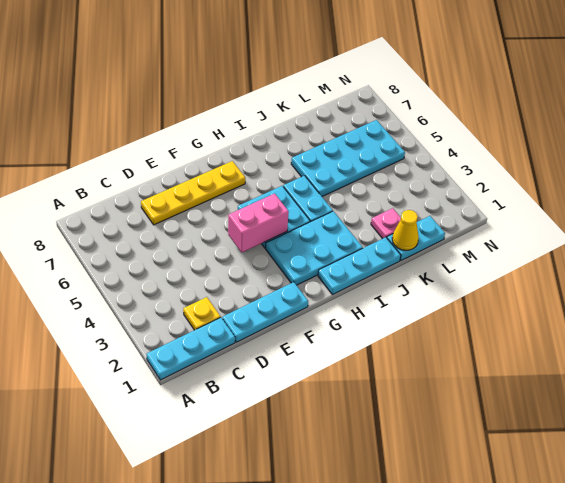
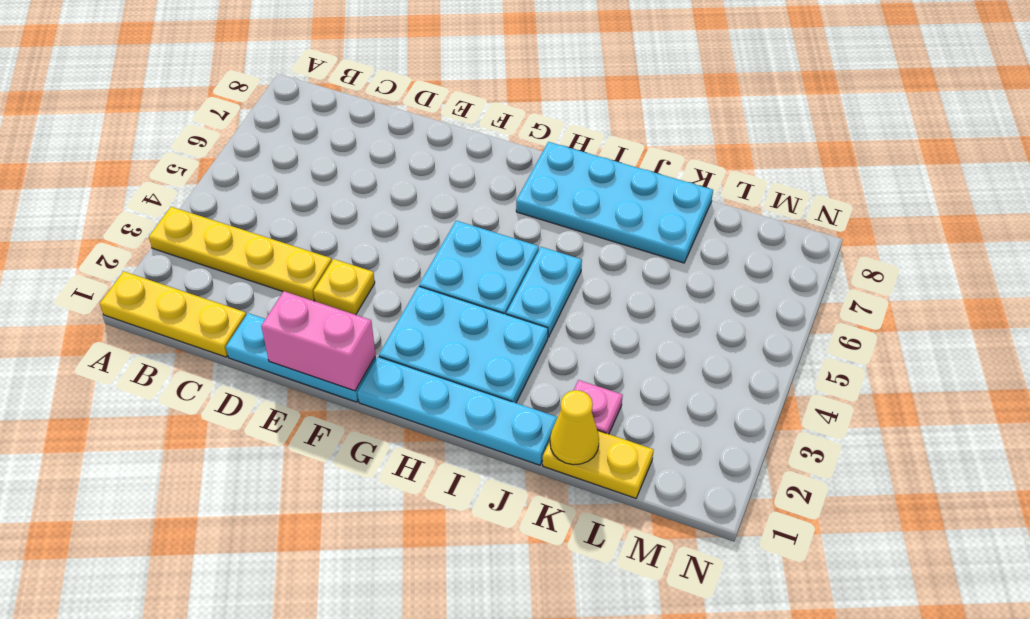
cyan plate A1:C1 level 1 -> yellow plate A1:C1 level 1
yellow plate C2 level 1 -> yellow plate E3 level 1
yellow plate D7:G7 level 1 -> yellow plate A3:D3 level 1
pink brick F4:G4 level 2 -> pink brick E1:F1 level 2
cyan plate H1:J1 level 1 -> cyan plate G1:J1 level 1
cyan plate J5:M6 level 1 -> cyan plate H7:K8 level 1
cyan plate K1:L1 level 1 -> yellow plate K1:L1 level 1

